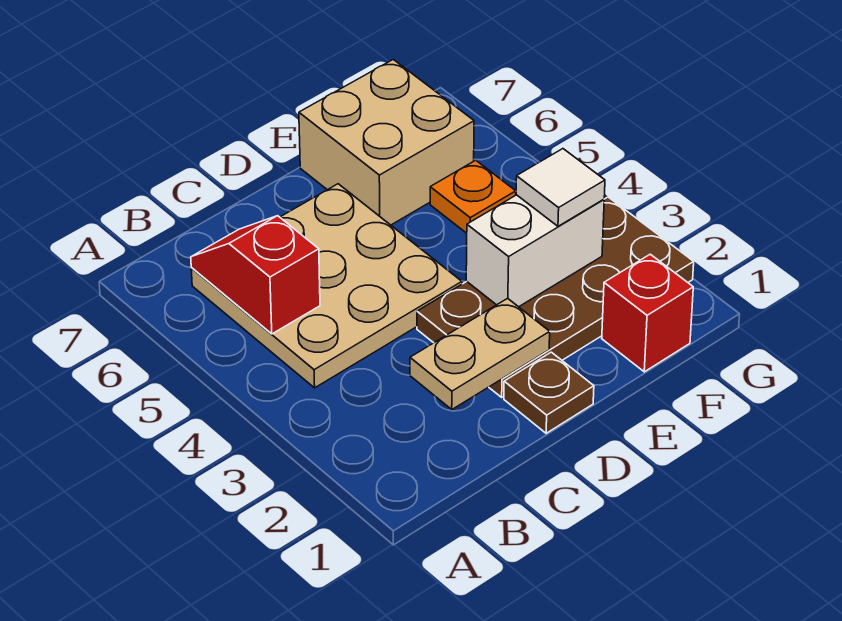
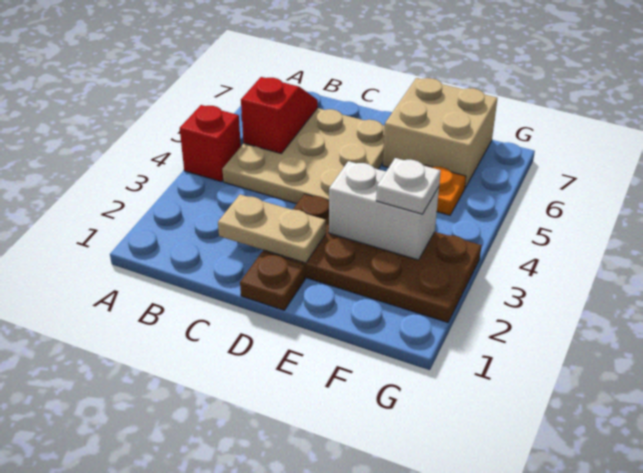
red brick F1 level 1 -> red brick A4 level 1
white tile F3 level 3 -> white plate F3 level 3

